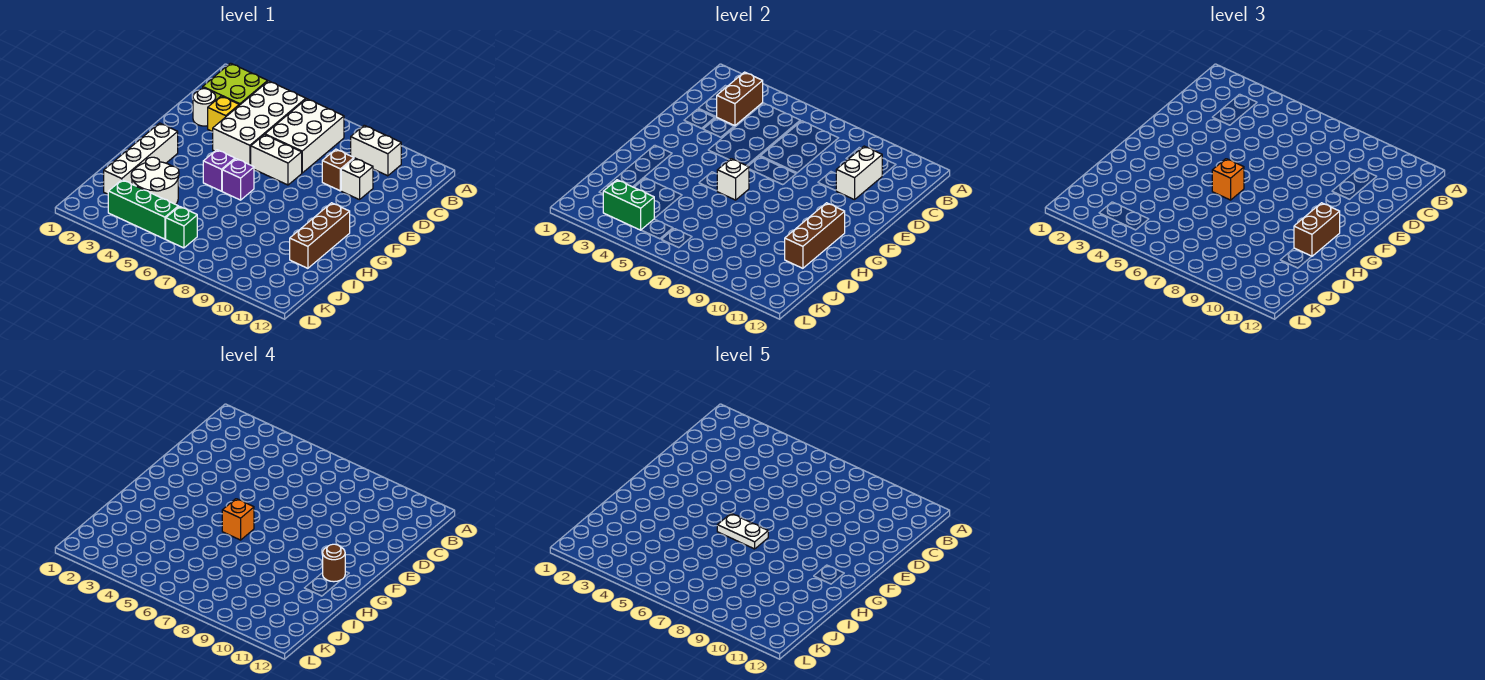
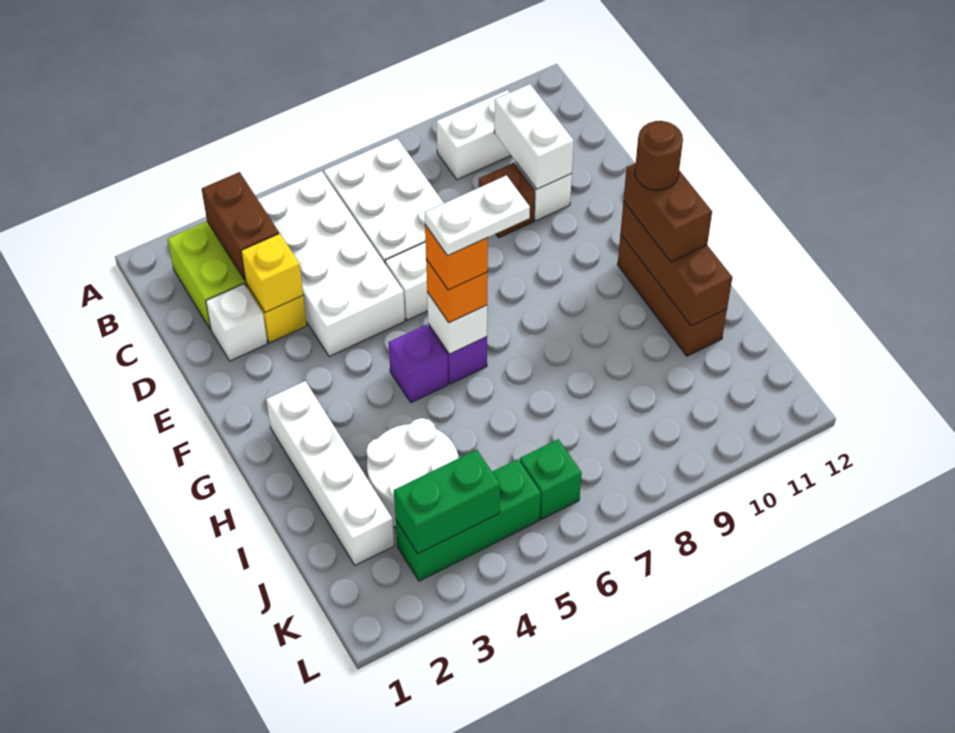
white round brick D2 level 1 -> white brick D2 level 1
none -> yellow brick D3 level 2

